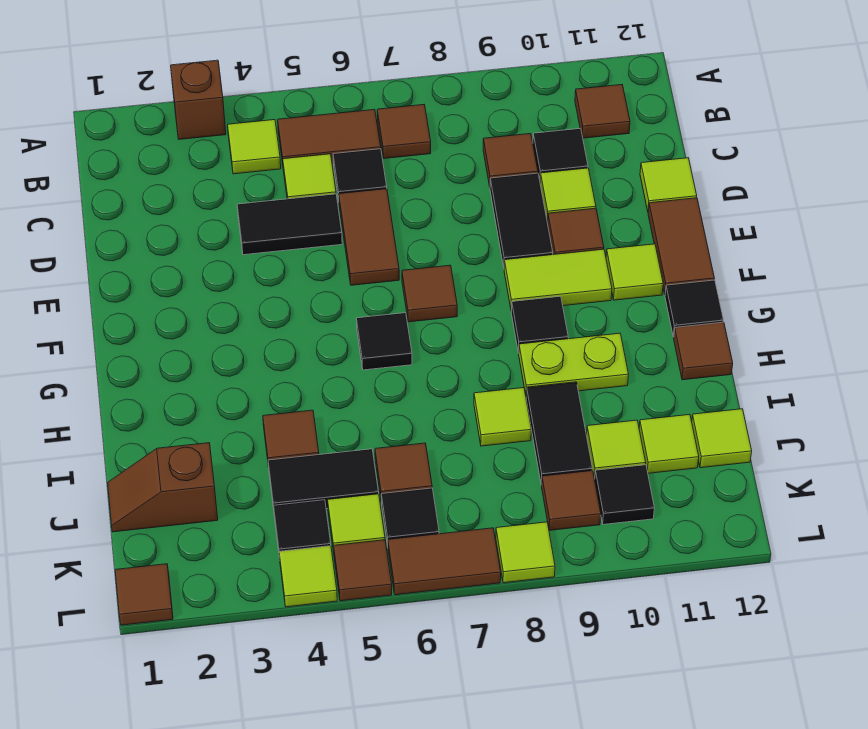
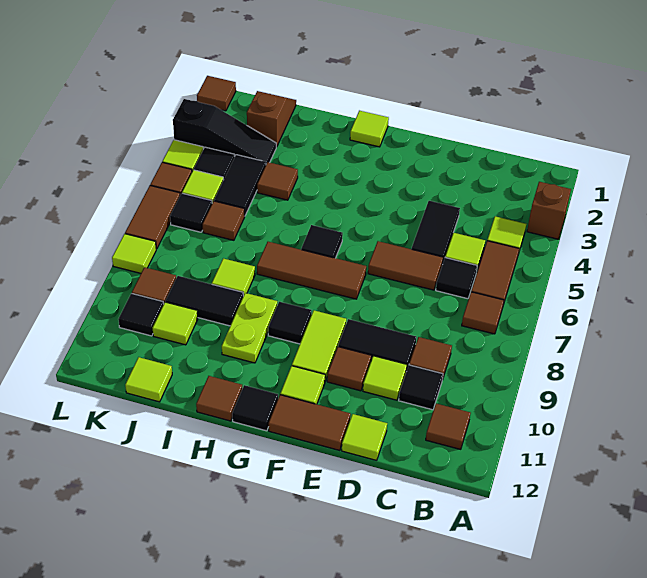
brown tile F7 level 1 -> brown tile F7:H7 level 1
none -> black slope J3:L3 level 1 top L
lime tile J11 level 1 -> lime tile G1 level 1

